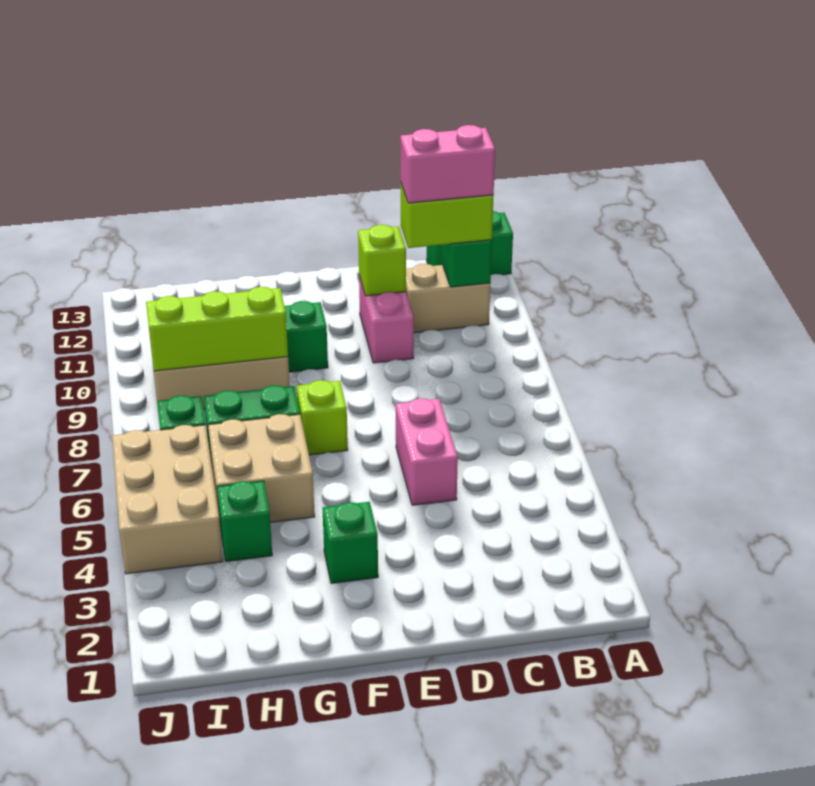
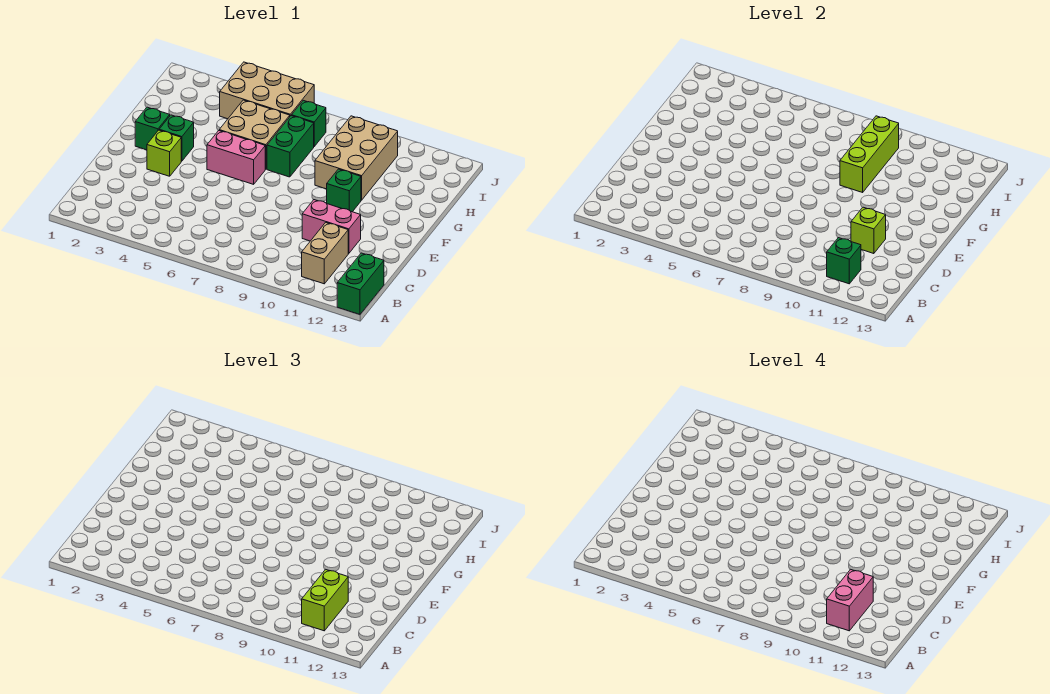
pink brick D5:D6 level 1 -> pink brick F5:F6 level 1
lime brick F7 level 1 -> lime brick E3 level 1
green brick H4 level 1 -> green brick F2 level 1

